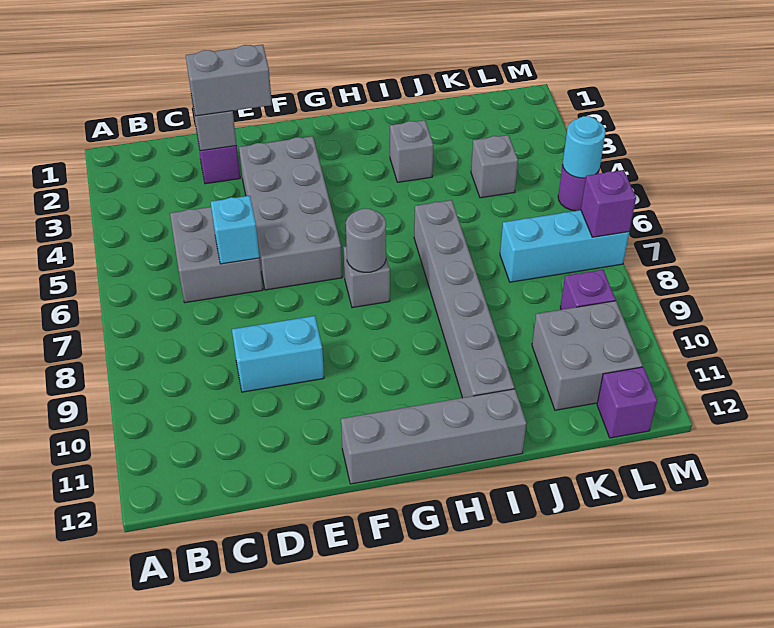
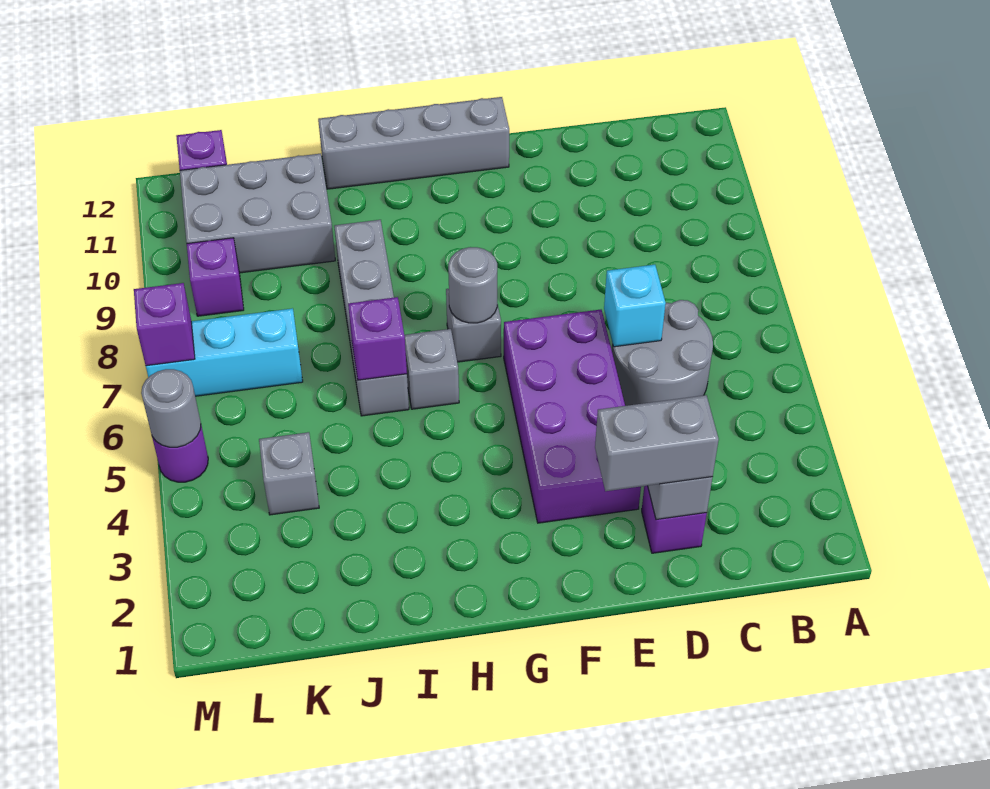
grey brick C5:D6 level 1 -> grey round brick C5:D6 level 1
cyan brick D9:E9 level 1 -> none
grey brick E3:F6 level 1 -> purple brick E3:F6 level 1
grey brick I3 level 1 -> grey brick H6 level 1
grey brick I6:I11 level 1 -> grey brick I6:I9 level 1
none -> purple brick I6 level 2
grey brick K10:L11 level 1 -> grey brick J10:L11 level 1
cyan round brick M5 level 2 -> grey round brick M5 level 2

